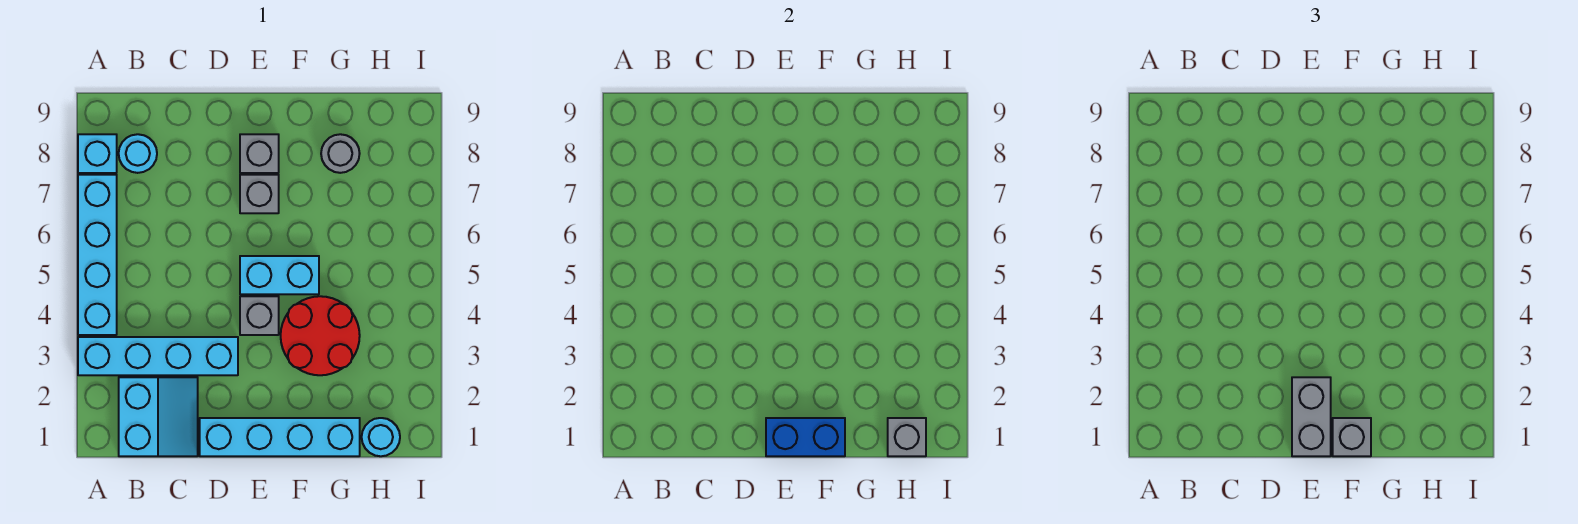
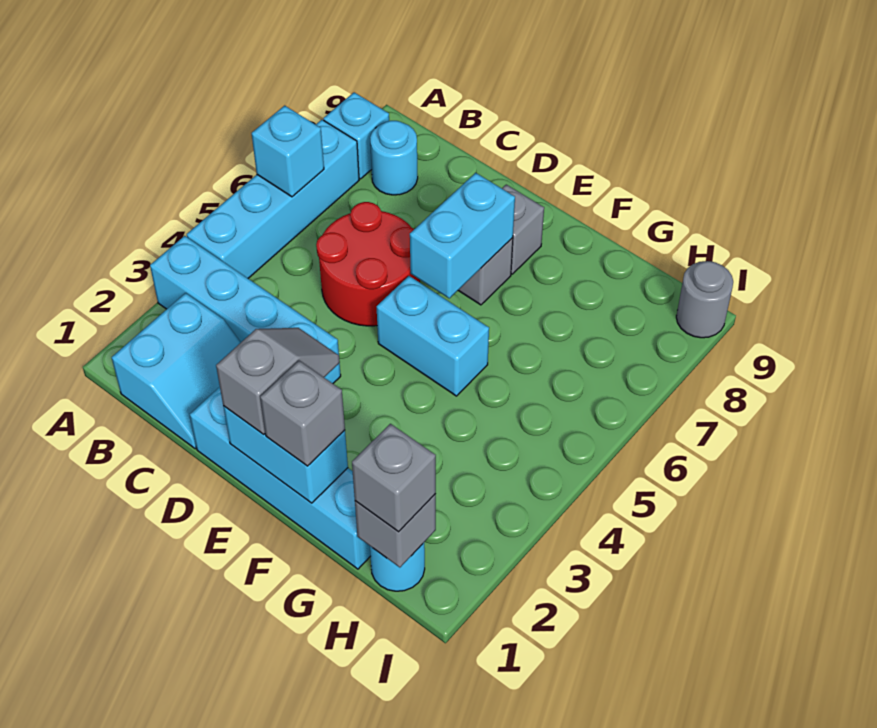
none -> cyan brick A6 level 2
blue brick E1:F1 level 2 -> cyan brick E1:F1 level 2
grey brick E1:E2 level 3 -> grey slope E1:E2 level 3 top 1
grey brick E4 level 1 -> grey brick H1 level 3
none -> cyan brick E6:E7 level 2
red round brick F3:G4 level 1 -> red round brick C5:D6 level 1
grey round brick G8 level 1 -> grey round brick I9 level 1

